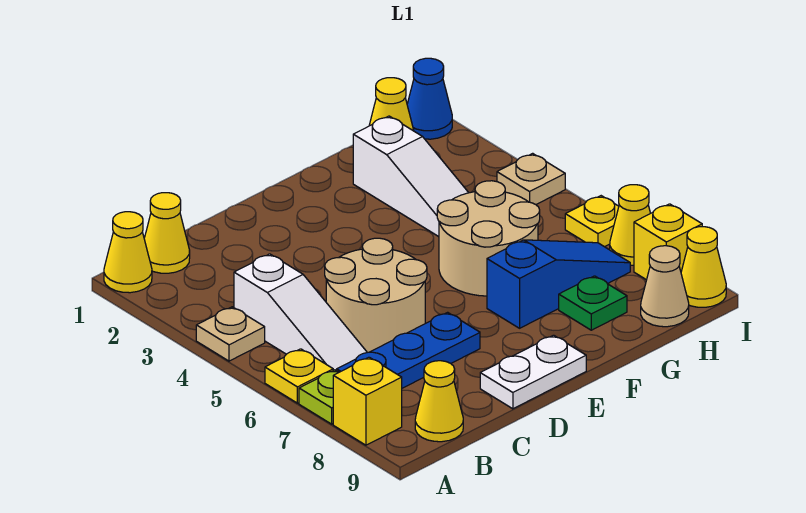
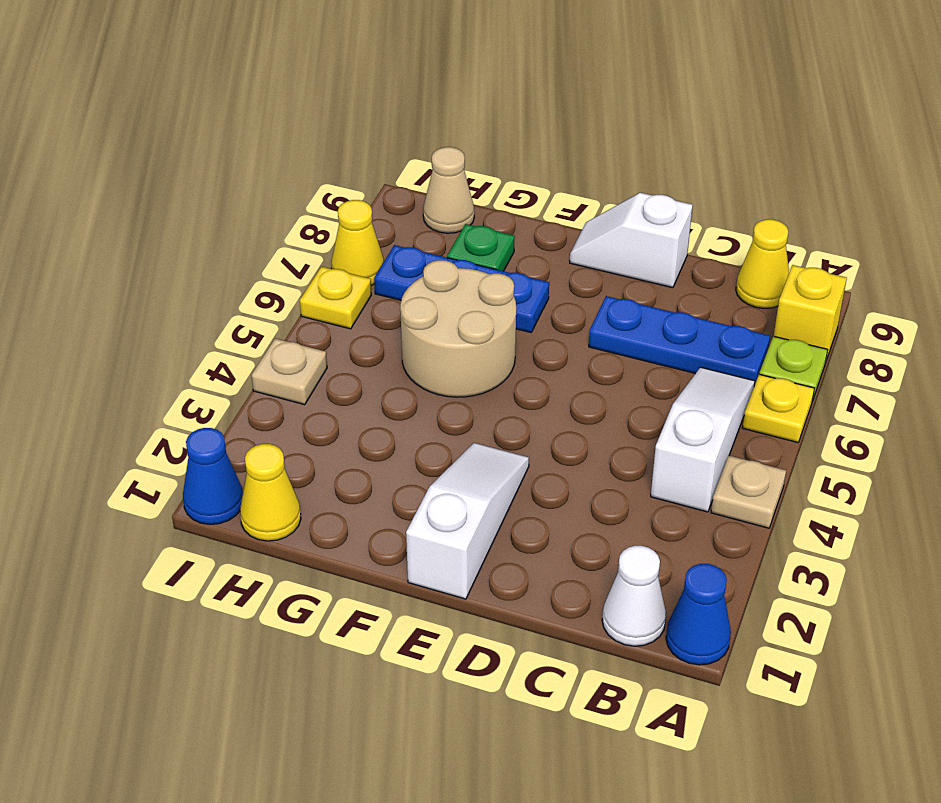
yellow cone A1 level 1 -> blue cone A1 level 1
yellow cone B1 level 1 -> white cone B1 level 1
tan round brick C5:D6 level 1 -> none
white plate D9:E9 level 1 -> white slope D9:E9 level 1 top D
blue slope F7:H7 level 1 top F -> blue plate F7:H7 level 1
white slope G2:G4 level 1 top 2 -> white slope E1:E3 level 1 top 1
yellow brick I8 level 1 -> none
yellow cone I9 level 1 -> none

